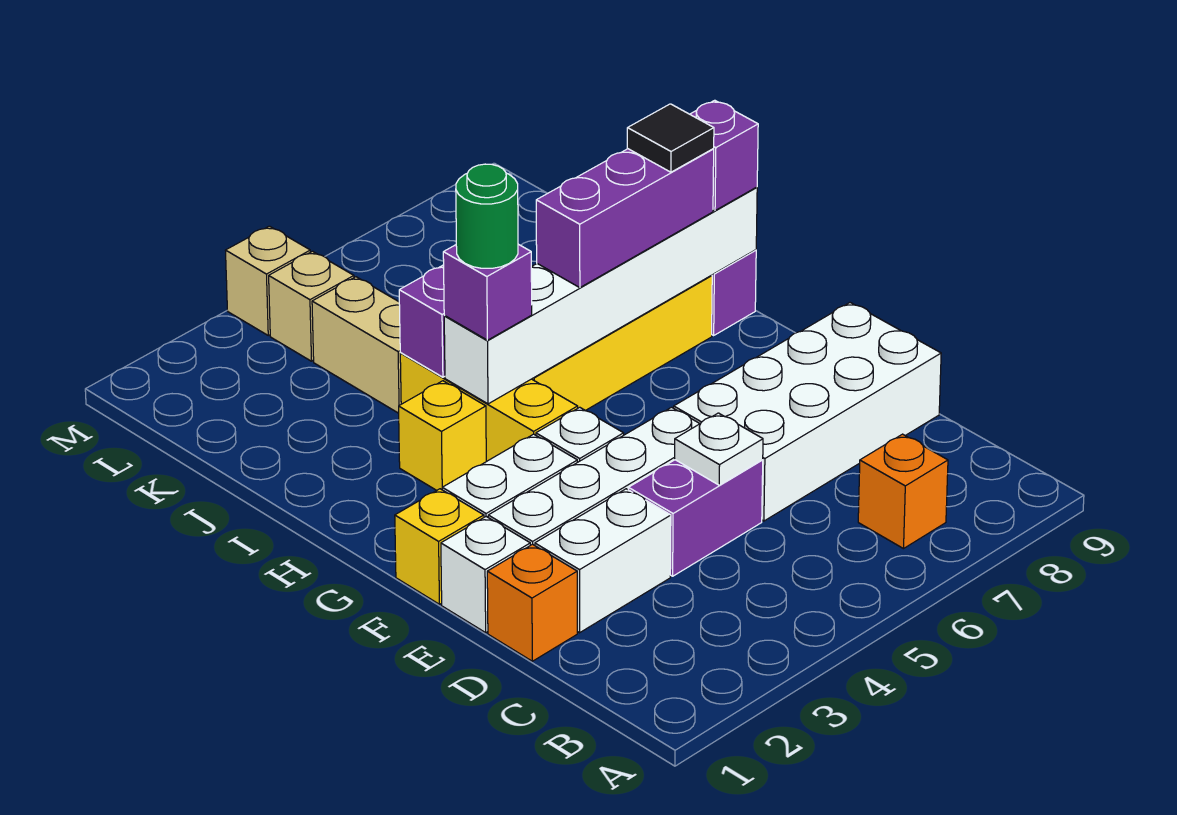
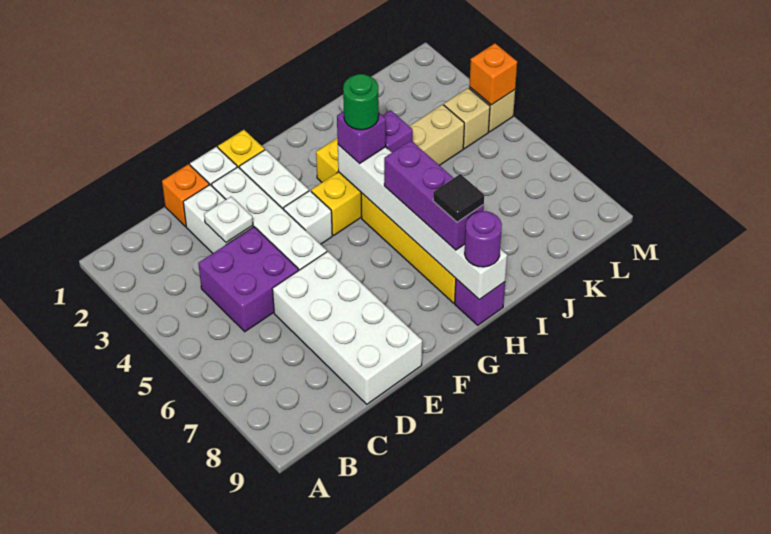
orange brick B7 level 1 -> orange brick M4 level 2
purple brick D4:D5 level 1 -> purple brick C4:D5 level 1
white plate D5 level 2 -> white plate D3 level 2
purple brick H9 level 3 -> purple round brick H9 level 3

